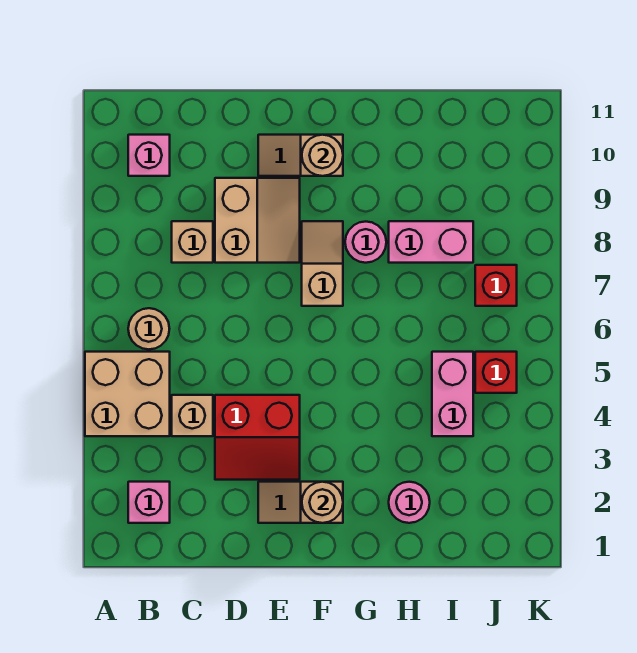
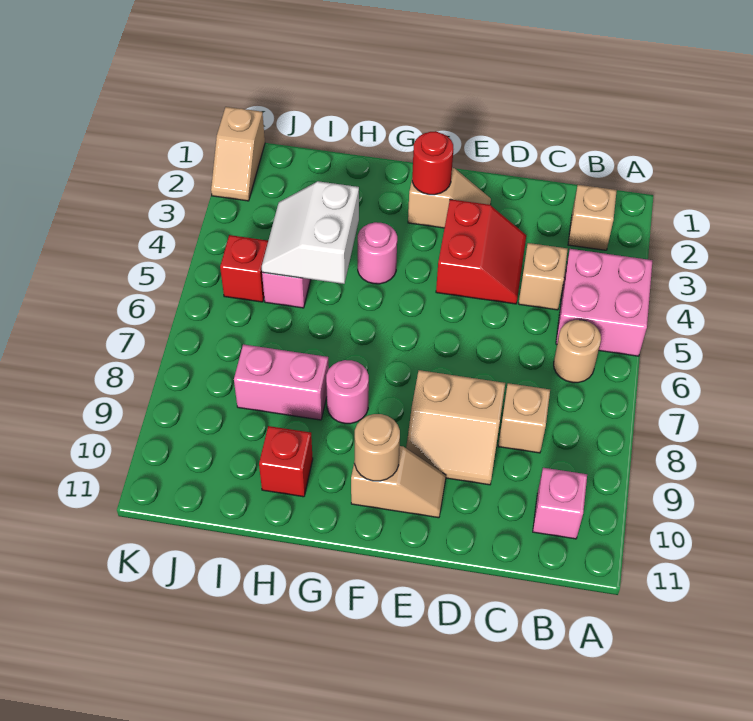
tan brick A4:B5 level 1 -> pink brick A4:B5 level 1
pink brick B2 level 1 -> tan brick B2 level 1
red slope D3:E4 level 1 top 4 -> red slope D3:E4 level 1 top E
tan slope D8:E9 level 1 top D -> tan slope D8:E9 level 1 top 8
tan round brick F2 level 2 -> red round brick F2 level 2
tan slope F7:F8 level 1 top 7 -> tan slope K1:K2 level 1 top 1
pink round brick H2 level 1 -> pink round brick G4 level 1
none -> white slope H4:I5 level 2 top H
red brick J7 level 1 -> red brick H10 level 1

